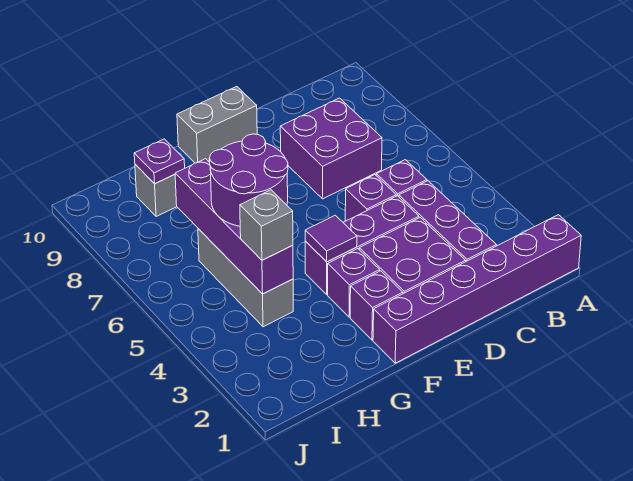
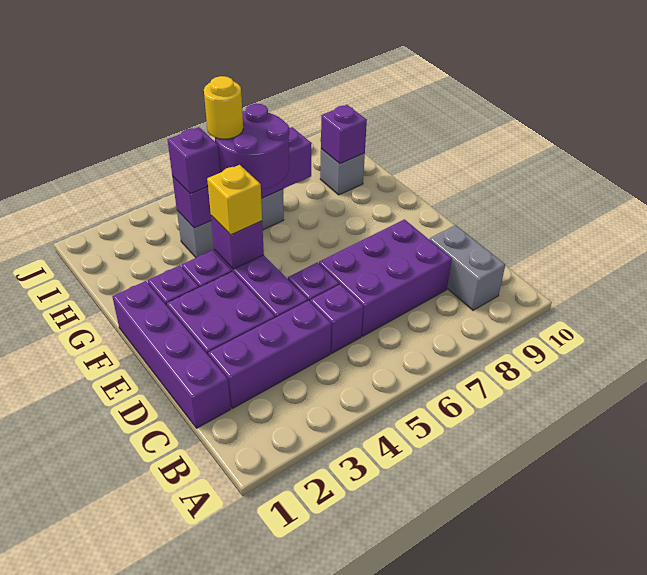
purple brick A1:F1 level 1 -> purple brick C1:F1 level 1
purple brick C7:D8 level 1 -> purple brick C6:D8 level 1
grey brick E10:F10 level 1 -> grey brick B9:C9 level 1
purple tile F4 level 2 -> purple brick F4 level 2
none -> yellow brick F4 level 3
grey brick H4 level 3 -> purple brick H4 level 3
none -> yellow round brick H5 level 4
purple plate H9 level 2 -> purple brick H9 level 2

